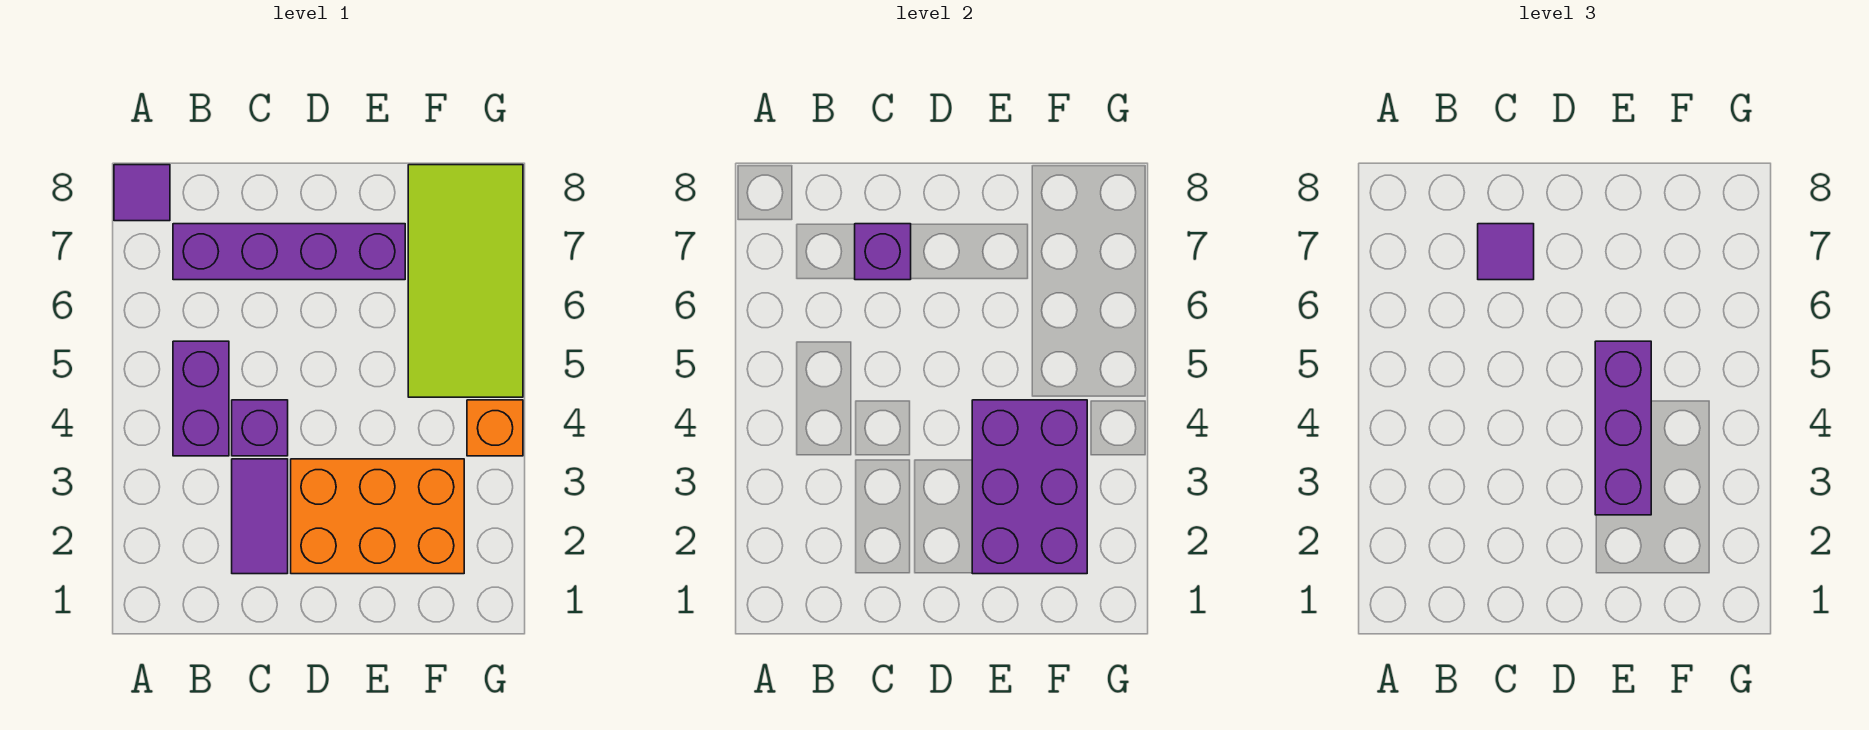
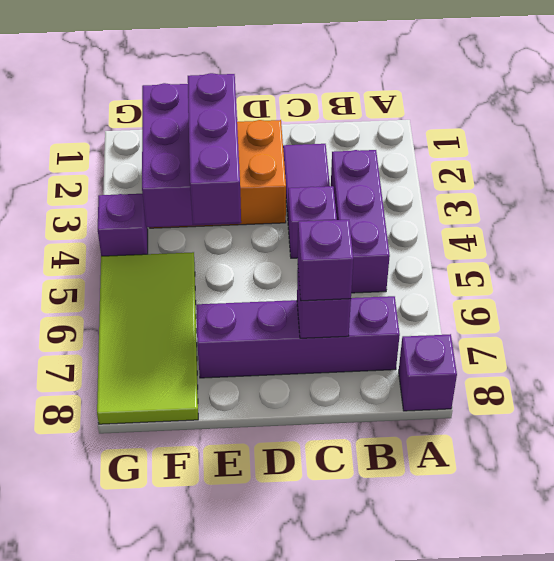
purple tile A8 level 1 -> purple brick A8 level 1
purple brick B4:B5 level 1 -> purple brick B3:B5 level 1
purple tile C7 level 3 -> purple brick C7 level 3
orange brick G4 level 1 -> purple brick G4 level 1

